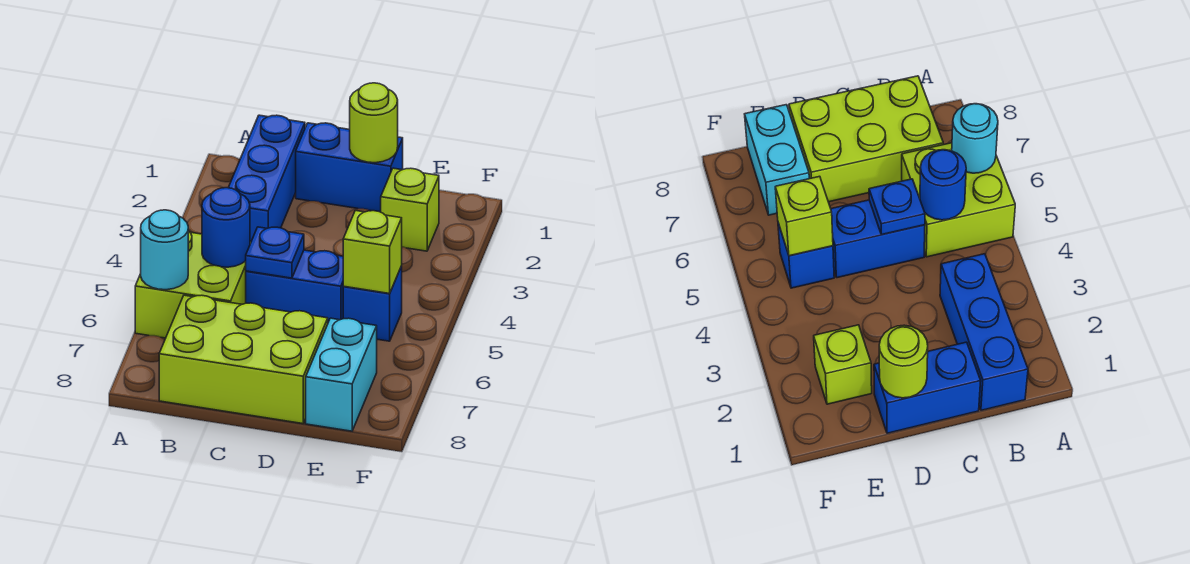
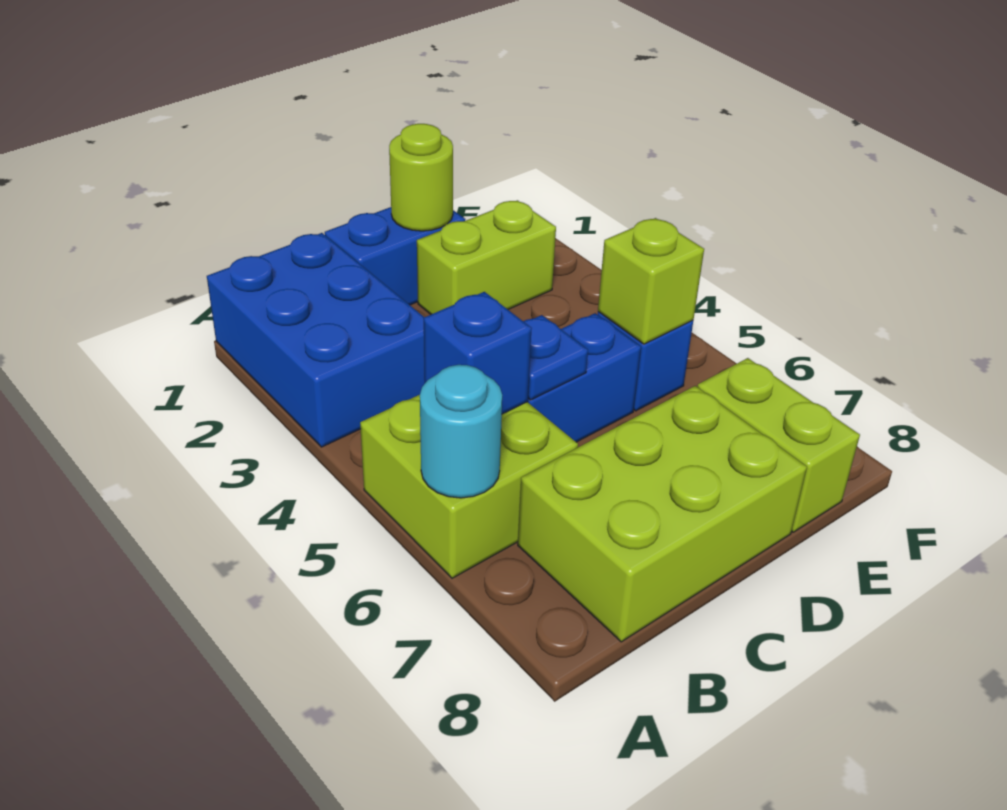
blue brick B1:B3 level 1 -> blue brick A1:B3 level 1
blue round brick B5 level 2 -> blue brick B5 level 2
lime brick E2 level 1 -> lime brick D2:E2 level 1
cyan brick E7:E8 level 1 -> lime brick E7:E8 level 1

